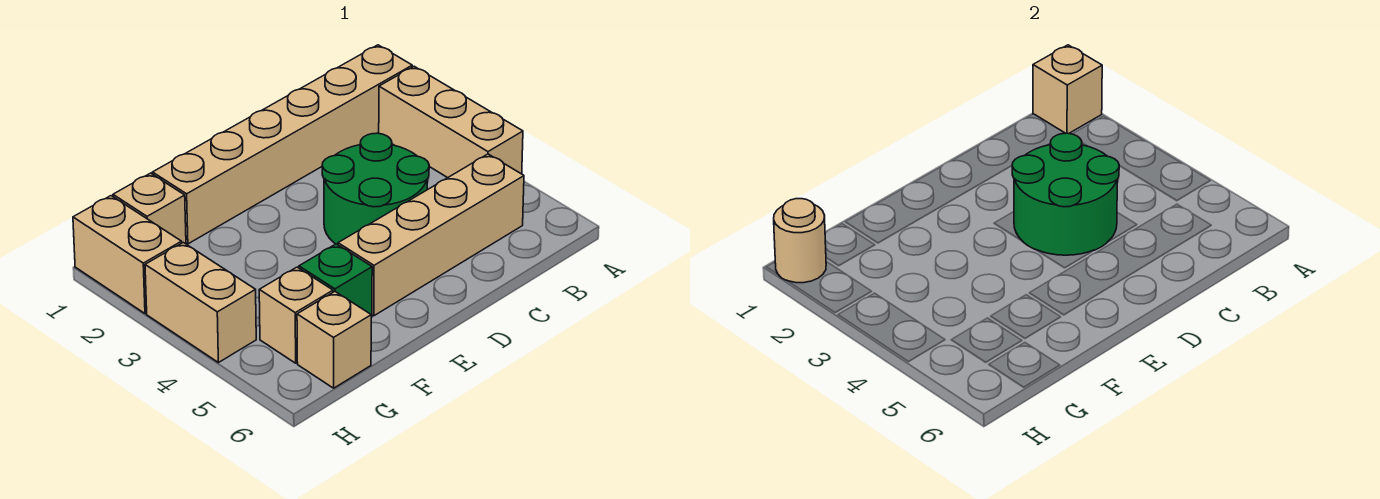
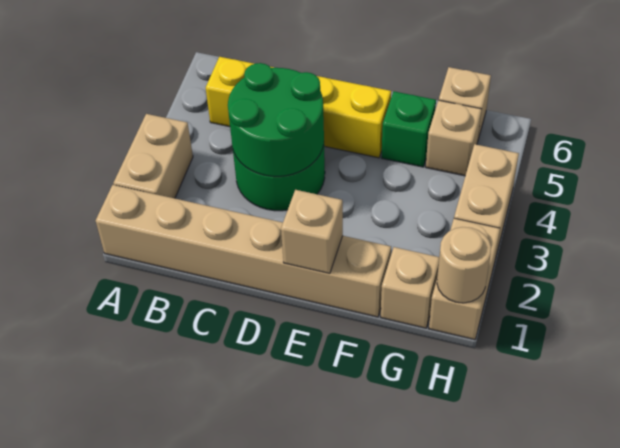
tan brick A1 level 2 -> tan brick E1 level 2
tan brick A2:A4 level 1 -> tan brick A2:A3 level 1
tan brick B5:E5 level 1 -> yellow brick B5:E5 level 1

